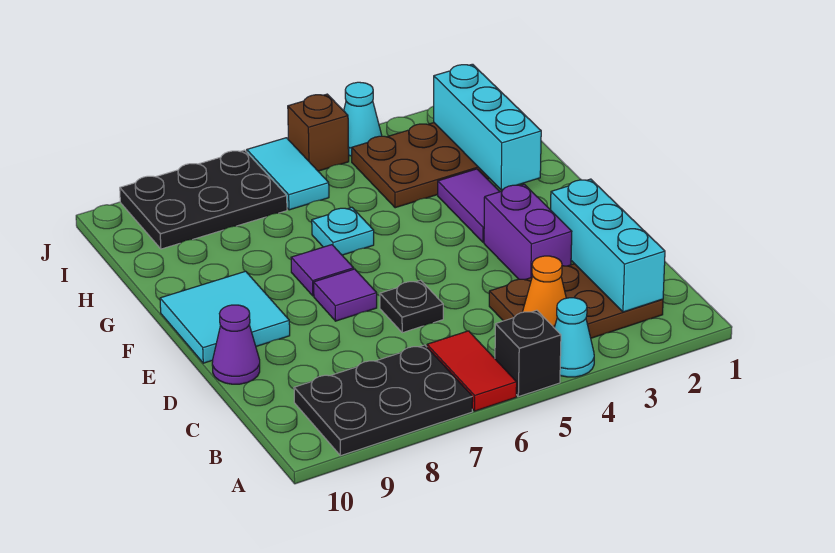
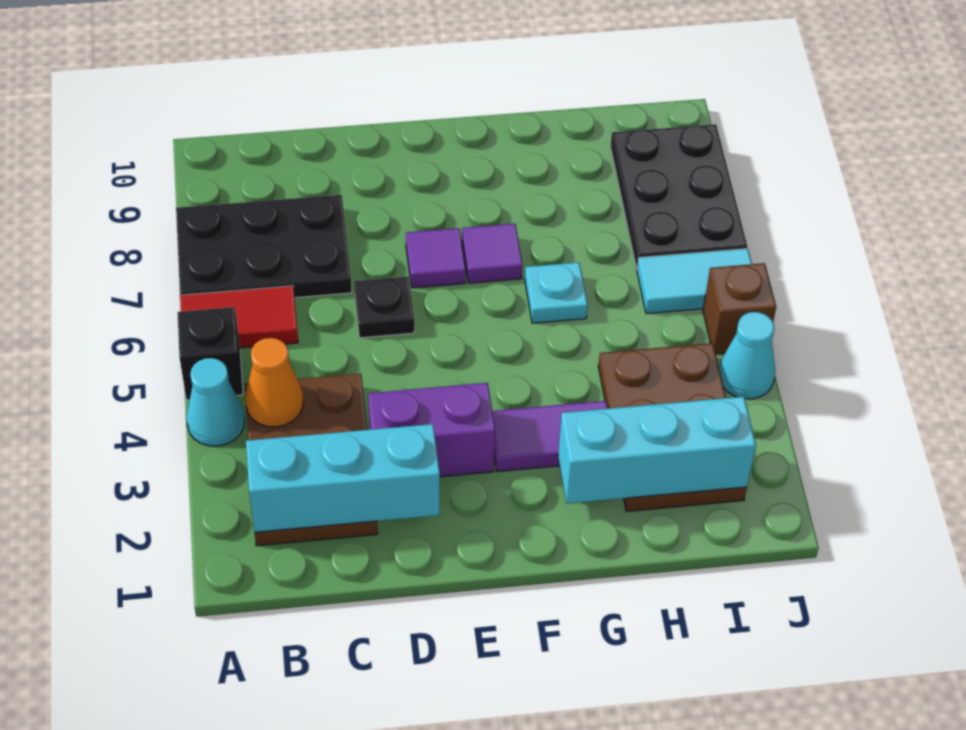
black plate A7:B9 level 1 -> black plate A7:C8 level 1
purple cone D10 level 1 -> none
cyan tile E9:F10 level 1 -> none

